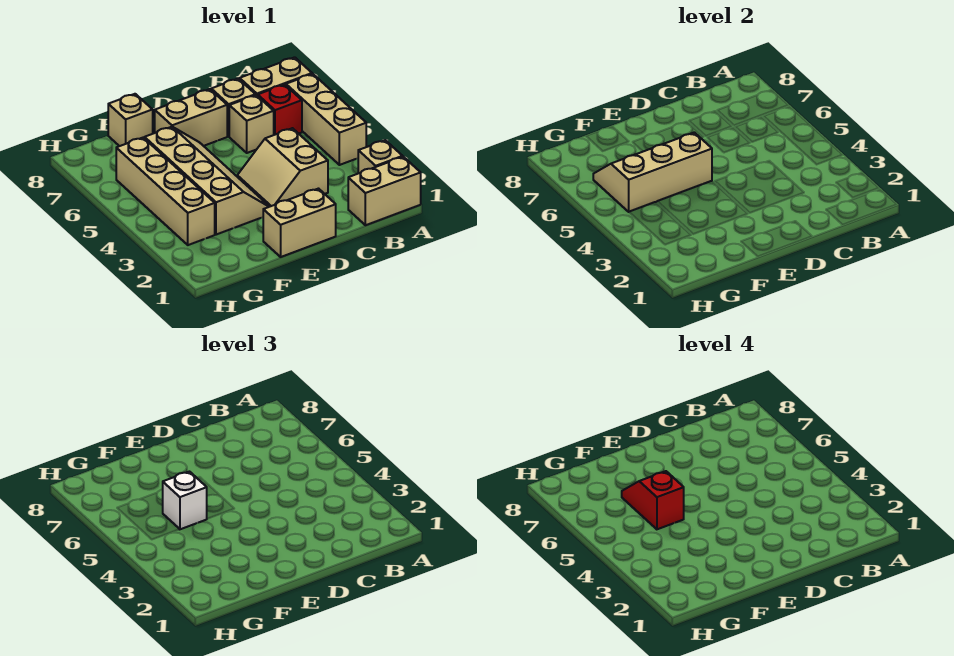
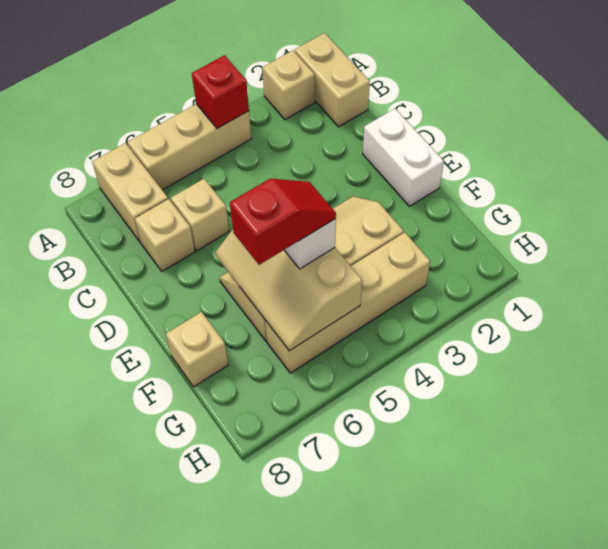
red brick B6 level 1 -> red brick A4 level 2
tan slope C3:D4 level 1 top C -> none
tan brick D1:E1 level 1 -> white brick D1:E1 level 1
tan brick D7:E7 level 1 -> none
red slope F5:F6 level 4 top 5 -> red slope F5:F6 level 4 top 6

